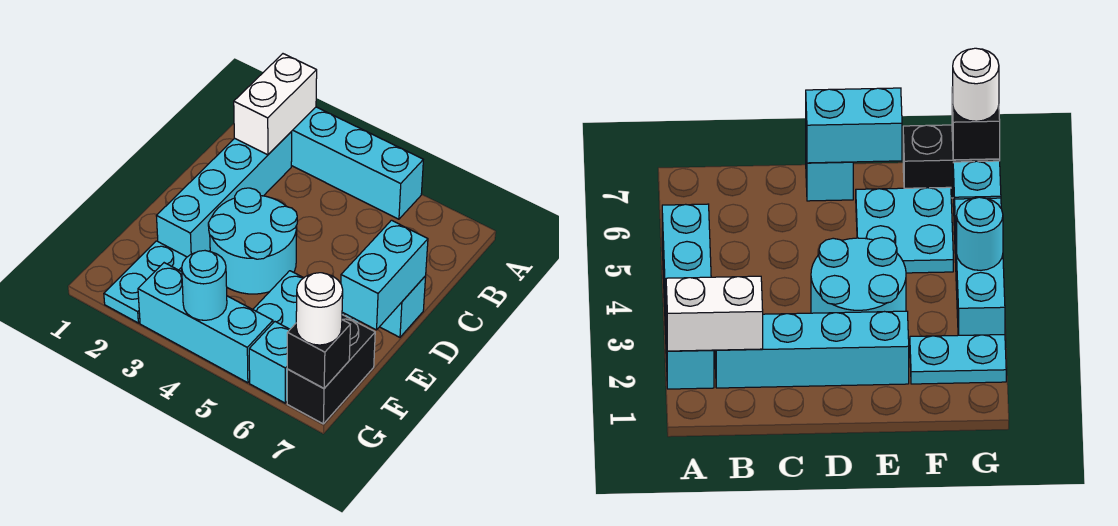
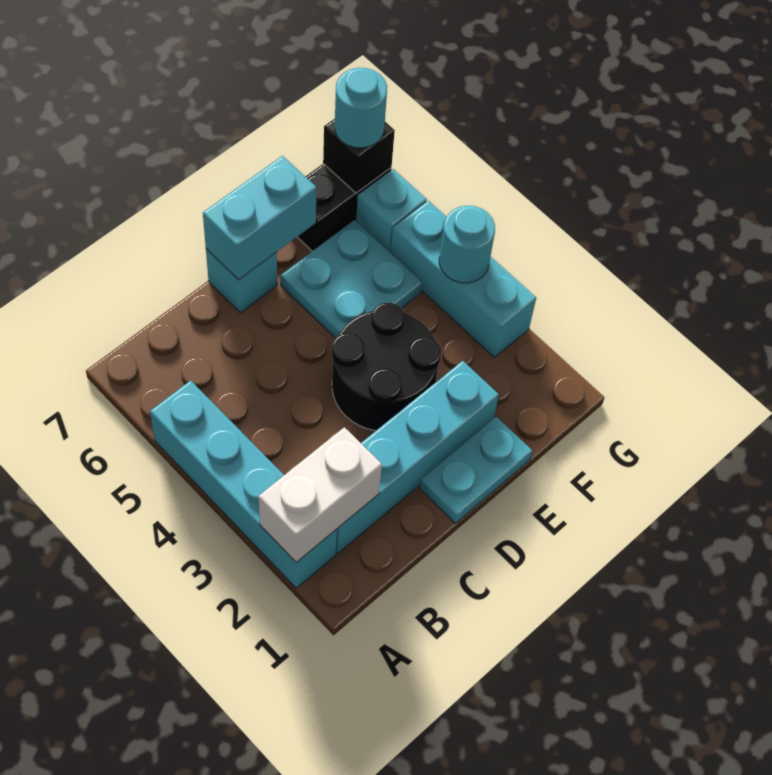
cyan round brick D3:E4 level 1 -> black round brick D3:E4 level 1
cyan plate F2:G2 level 1 -> cyan plate D1:E1 level 1
white round brick G7 level 3 -> cyan round brick G7 level 3

